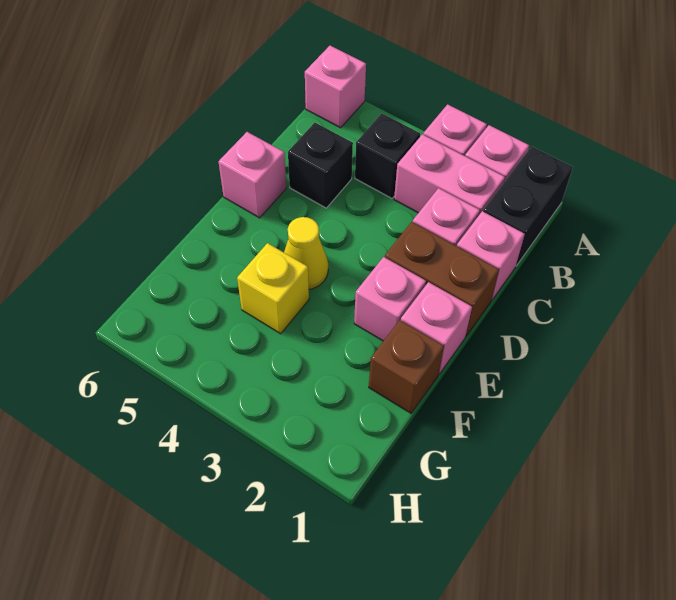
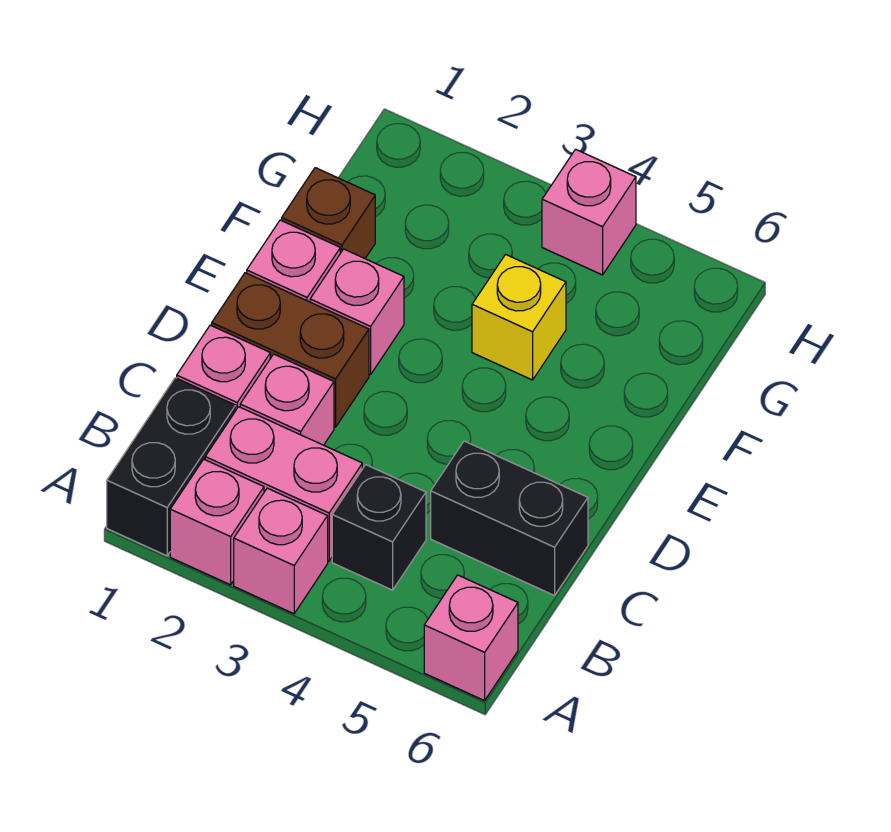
black brick C5 level 1 -> black brick C5:C6 level 1
pink brick D6 level 1 -> pink brick H4 level 1
yellow cone E4 level 1 -> none

